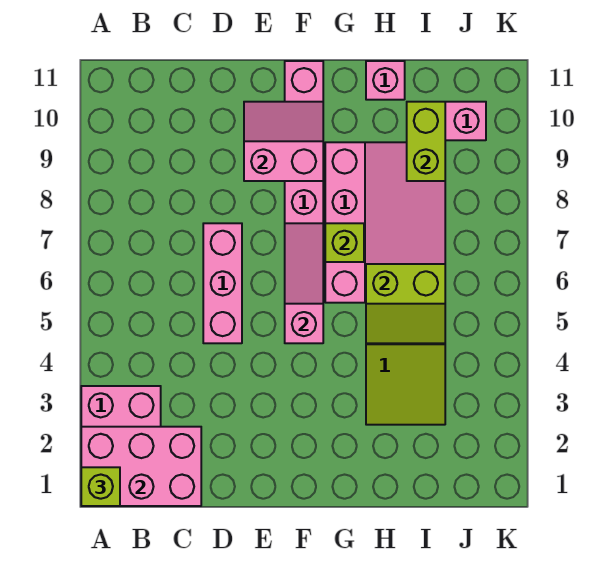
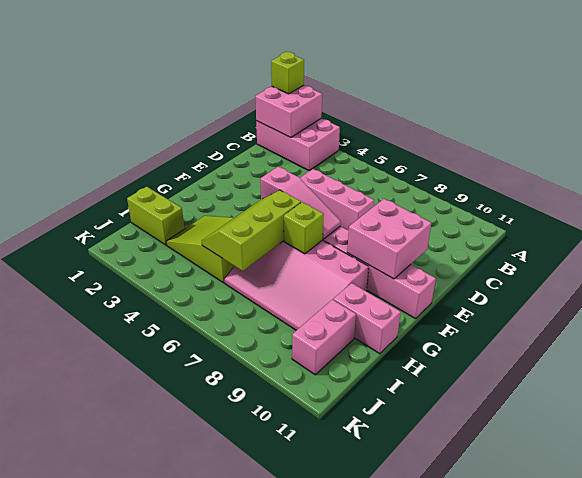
pink brick A1:C2 level 2 -> pink brick A1:B2 level 2
pink slope E9:F10 level 2 top 9 -> pink brick E9:F10 level 2
lime slope H5:I6 level 2 top 6 -> lime slope G5:I6 level 2 top 6
pink brick H11 level 1 -> pink brick H10:H11 level 1
lime brick I9:I10 level 2 -> lime brick I1:I2 level 1

